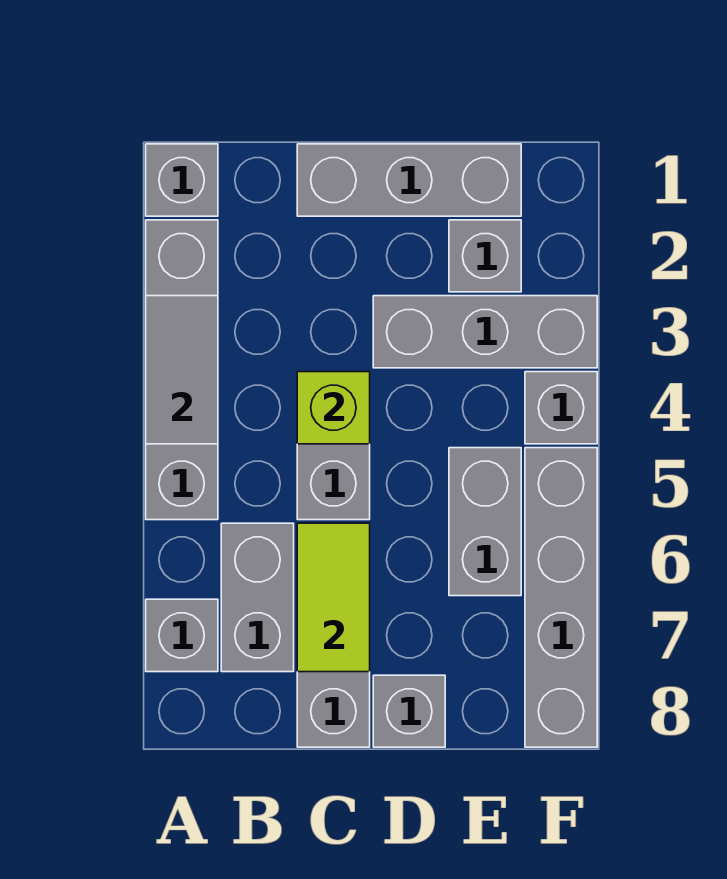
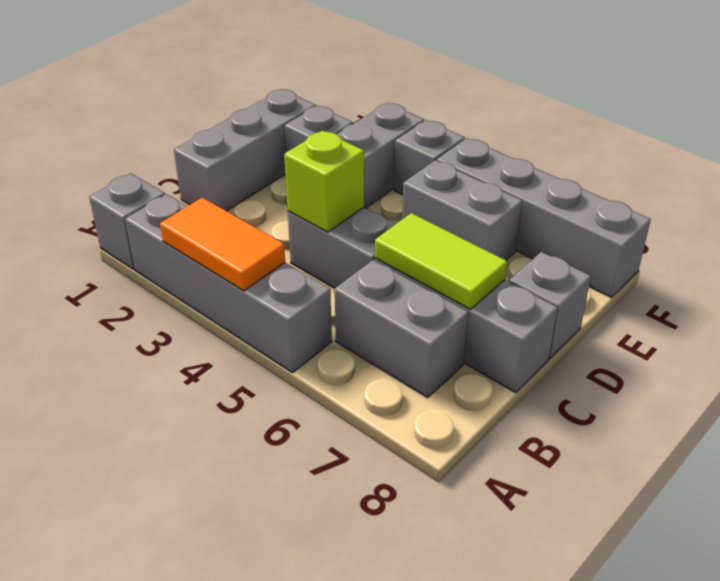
grey tile A3:A4 level 2 -> orange tile A3:A4 level 2
grey brick A7 level 1 -> none

